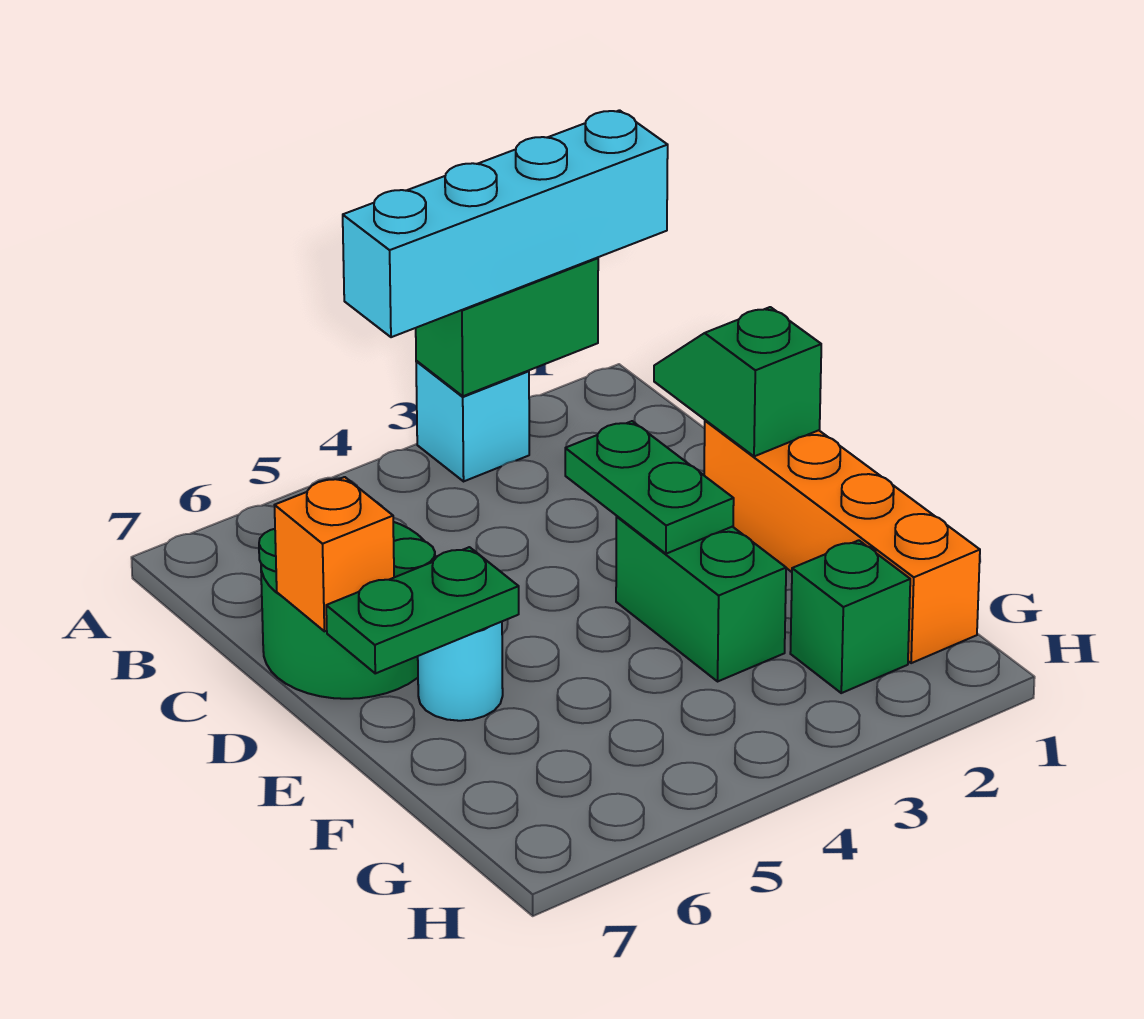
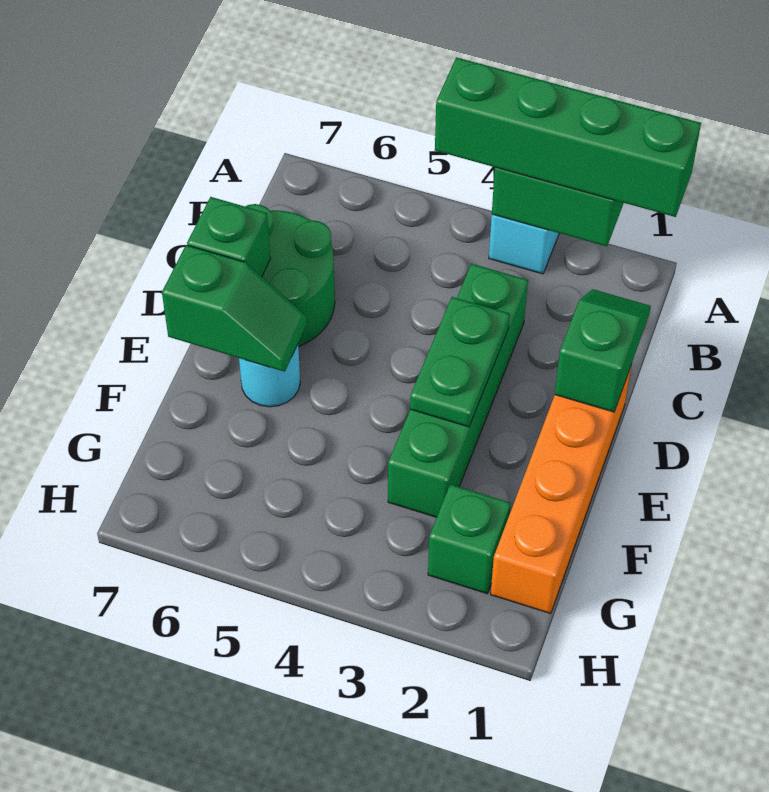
cyan brick A1:A4 level 3 -> green brick A1:A4 level 3
orange brick D7 level 2 -> green brick D7 level 2
green brick E3:F3 level 1 -> green brick C3:F3 level 1
green plate E6:E7 level 2 -> green slope E6:E7 level 2 top 7

